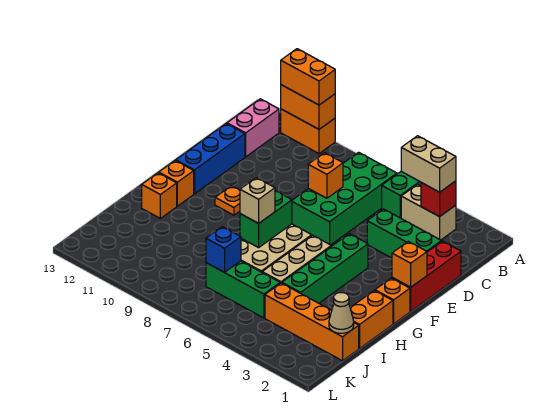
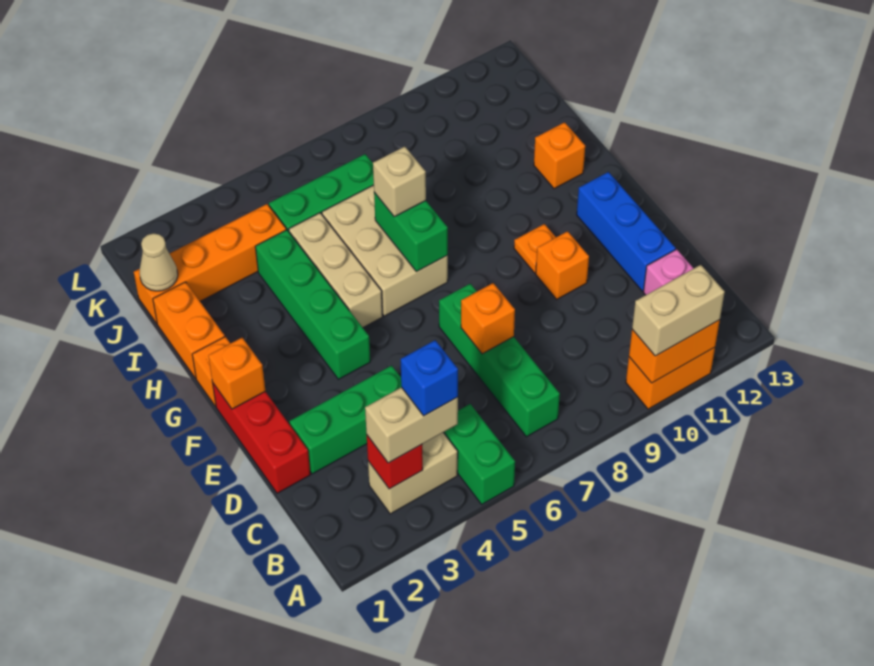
orange brick A10:A11 level 3 -> tan brick A10:A11 level 3
green brick B6:E7 level 1 -> green brick B7:E7 level 1
orange brick G12 level 1 -> orange brick E10 level 1
blue brick J7 level 2 -> blue brick B4 level 4

